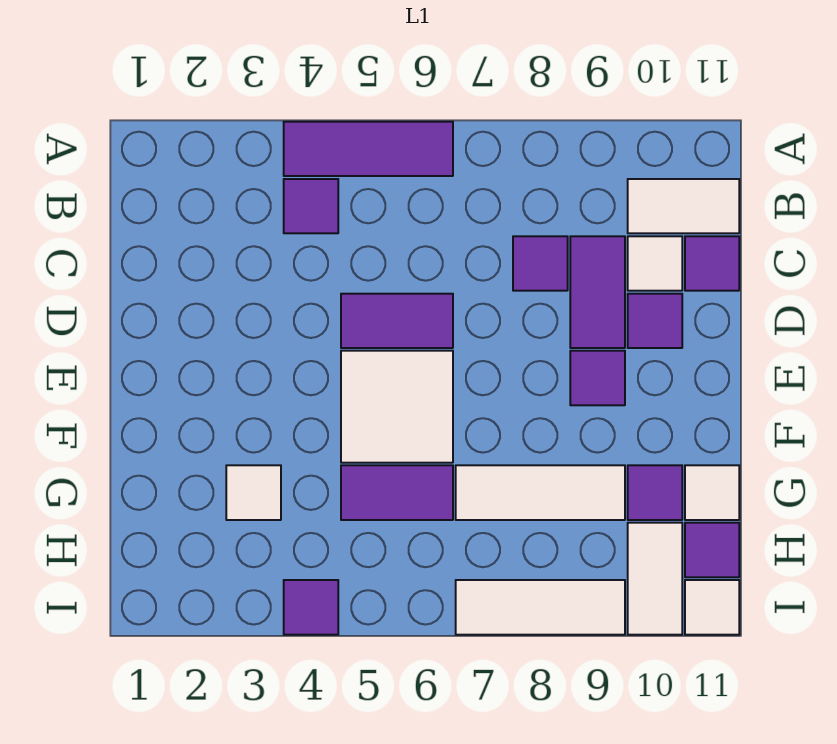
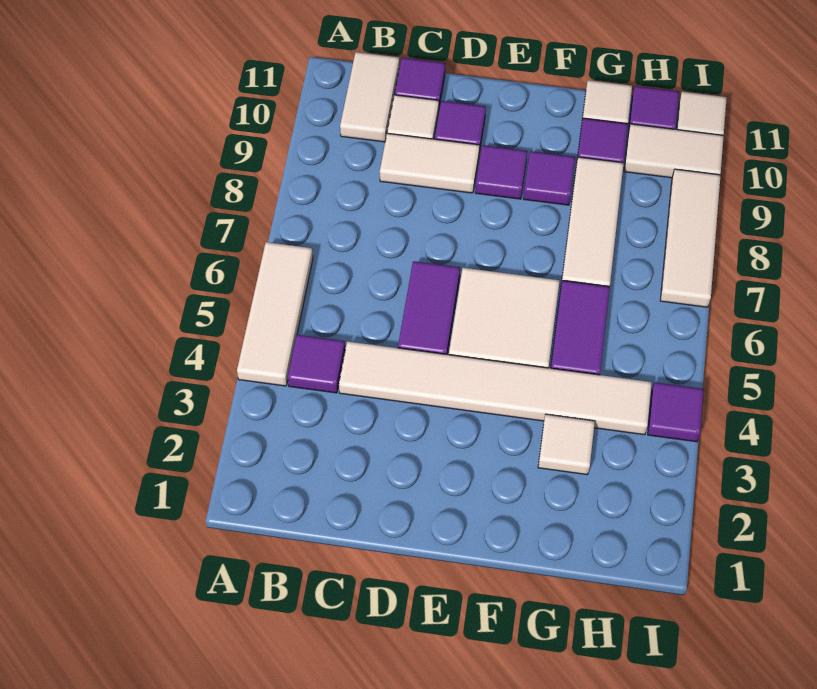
purple tile A4:A6 level 1 -> white tile A4:A6 level 1
none -> white tile C4:H4 level 1
purple tile C8 level 1 -> purple tile F9 level 1
purple tile C9:D9 level 1 -> white tile C9:D9 level 1

